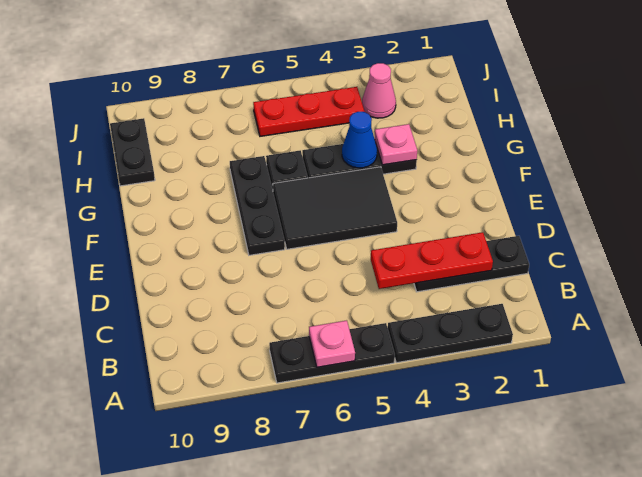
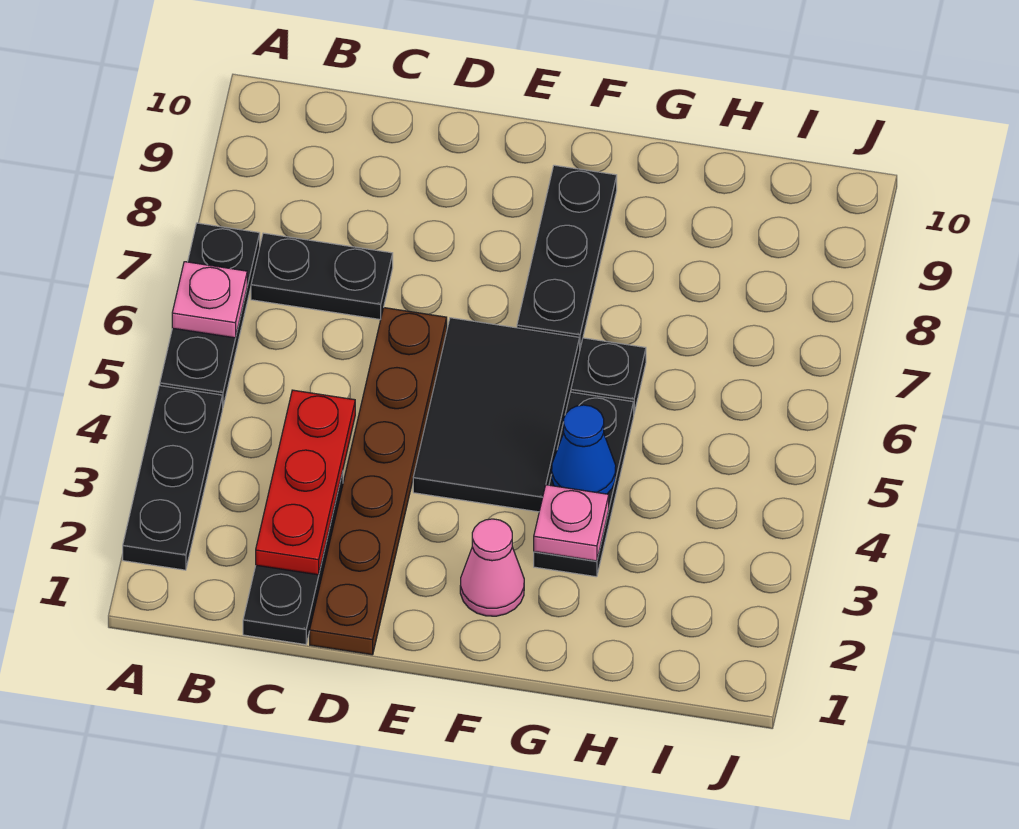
none -> brown plate D1:D6 level 1
black plate E7:G7 level 1 -> black plate F7:F9 level 1
black plate H10:I10 level 1 -> black plate B7:C7 level 1
pink cone I3 level 1 -> pink cone F2 level 1
red plate I4:I6 level 1 -> none

